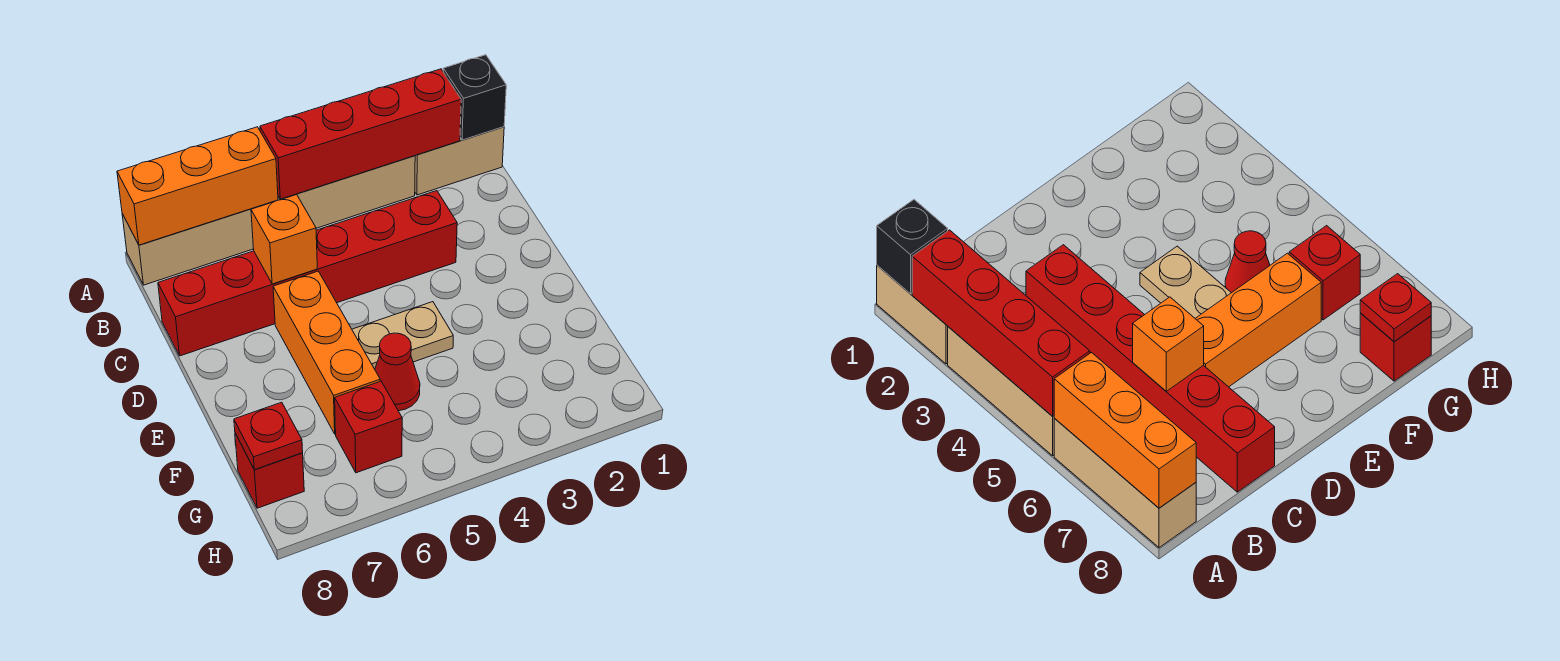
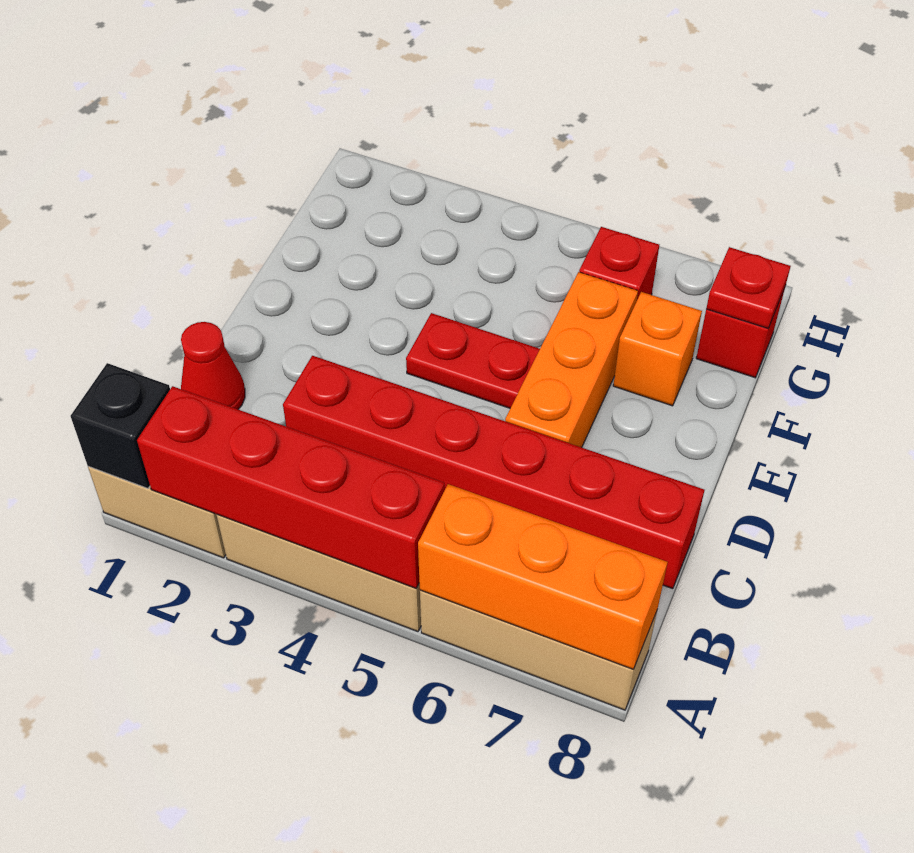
orange brick C6 level 2 -> orange brick F7 level 1
tan plate E4:E5 level 1 -> red plate E4:E5 level 1
red cone F5 level 1 -> red cone C1 level 1

